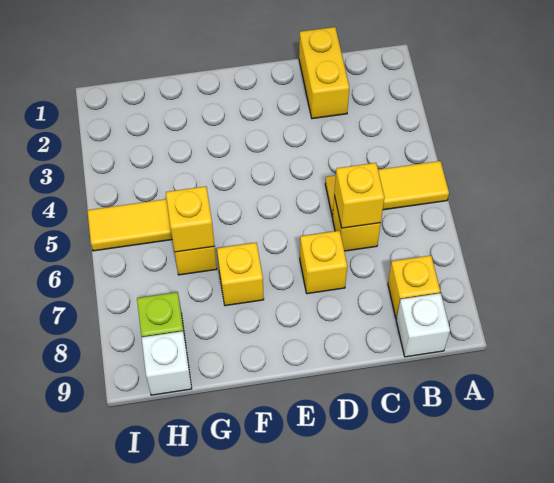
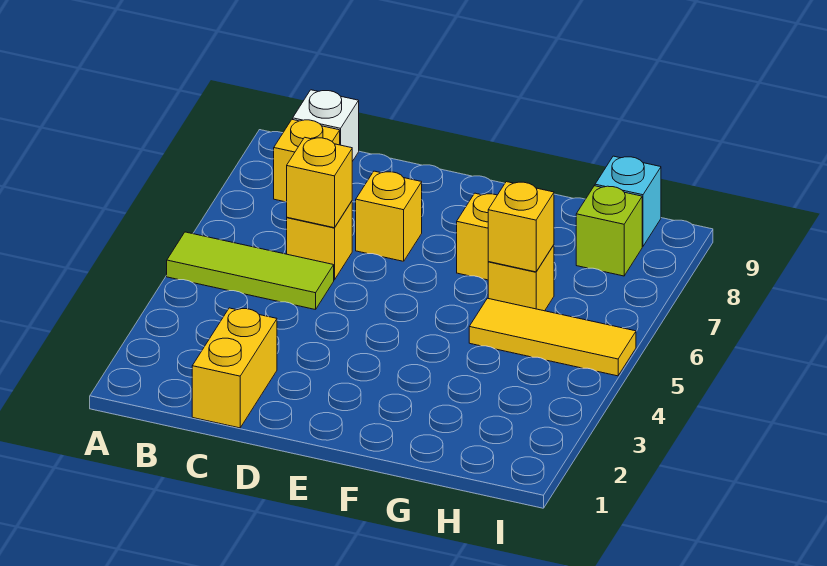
yellow tile A5:C5 level 1 -> lime tile A5:C5 level 1
white brick H9 level 1 -> cyan brick H9 level 1

